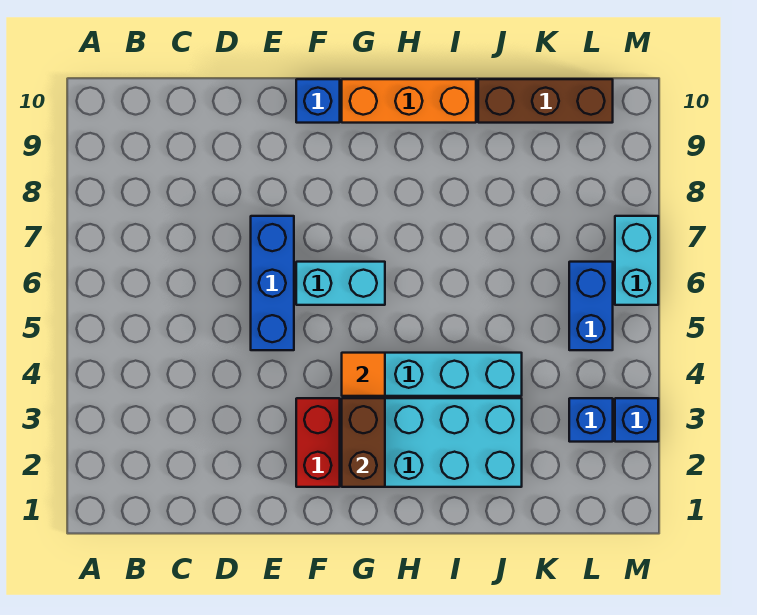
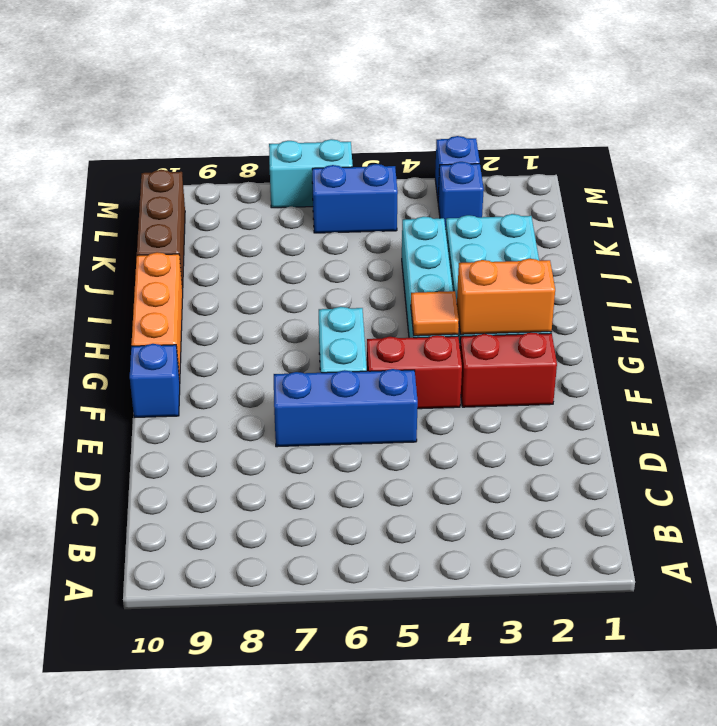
none -> red brick F4:F5 level 1
brown brick G2:G3 level 2 -> orange brick G2:G3 level 2

